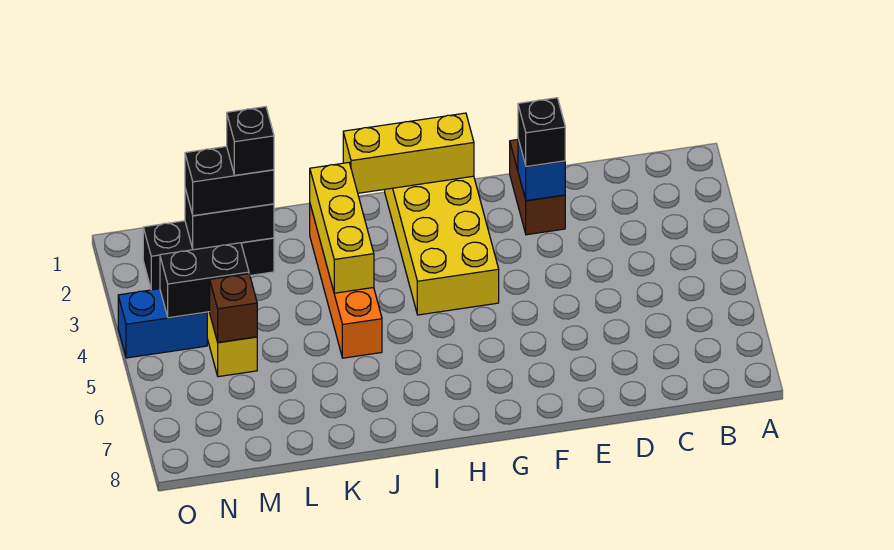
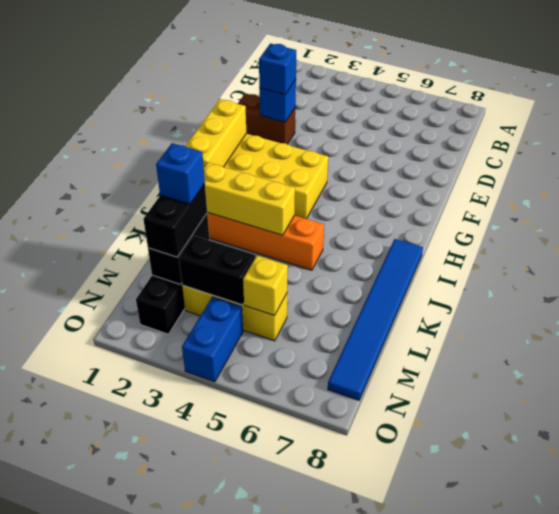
black brick E2 level 3 -> blue brick E2 level 3
none -> blue tile I8:N8 level 1
black brick L2 level 4 -> blue brick L2 level 4
black brick M4:N4 level 2 -> black brick M3:M4 level 2
brown brick M5 level 2 -> yellow brick M5 level 2

